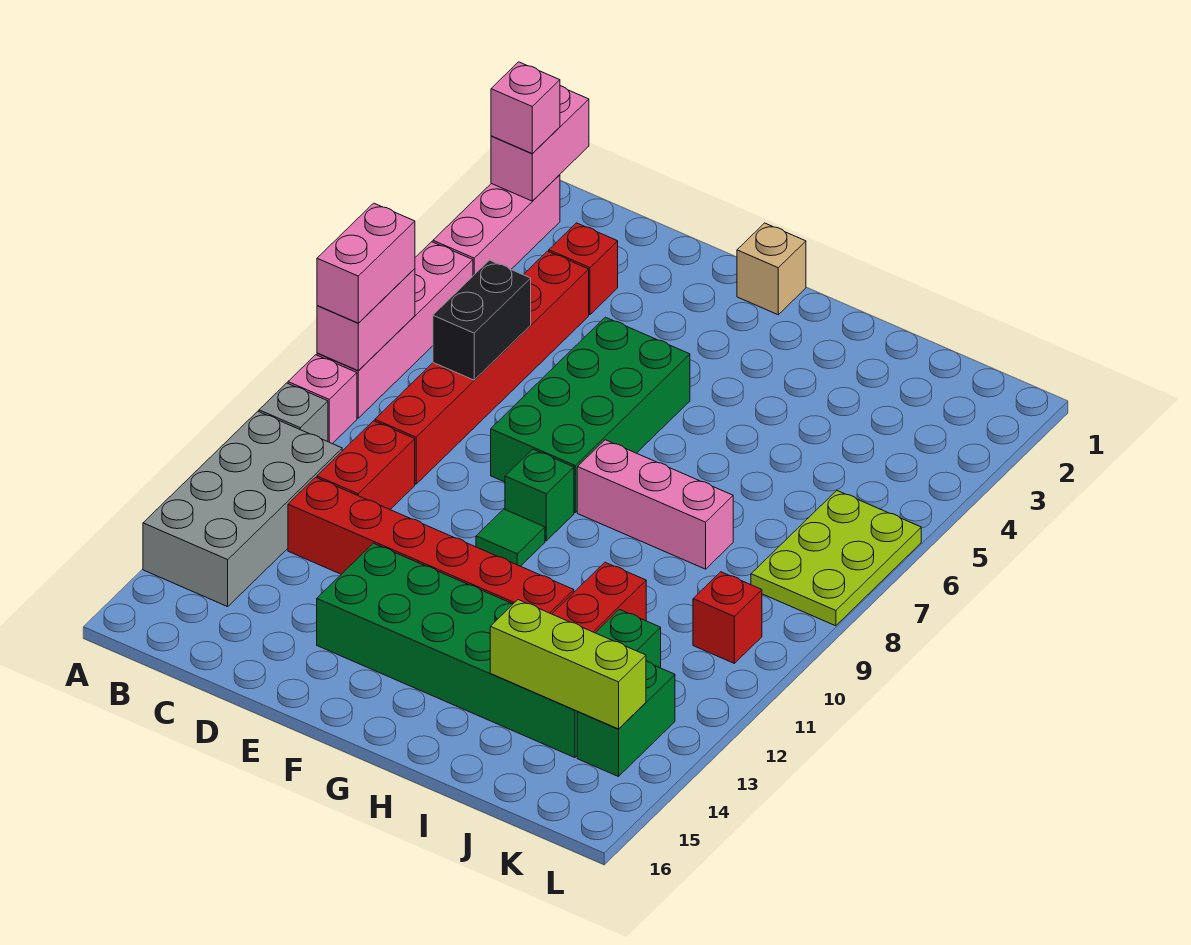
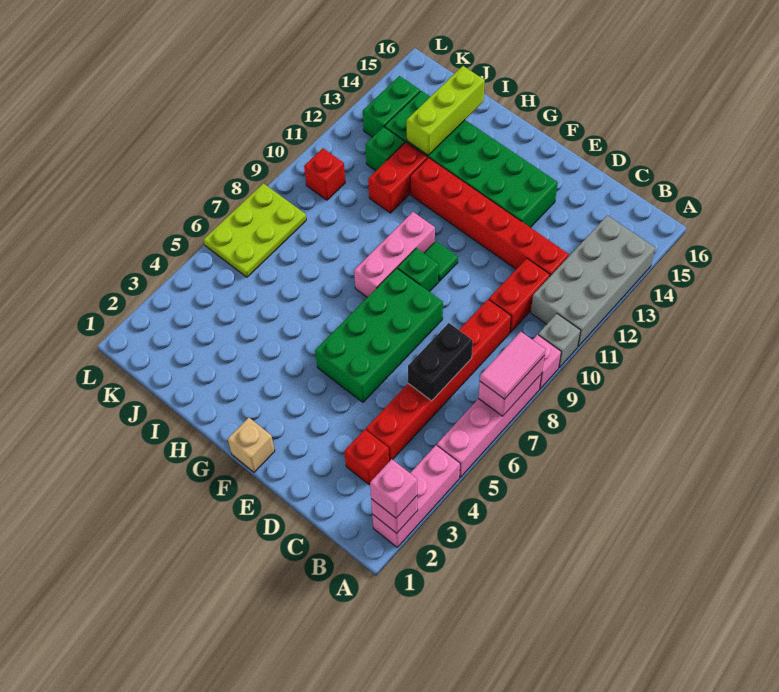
pink brick A1:A2 level 2 -> pink brick A2 level 2
pink brick A7:A8 level 3 -> pink tile A7:A8 level 3
pink brick G8:I8 level 1 -> pink brick G8:G10 level 1
lime brick I14:K14 level 2 -> lime brick I13:I15 level 2

